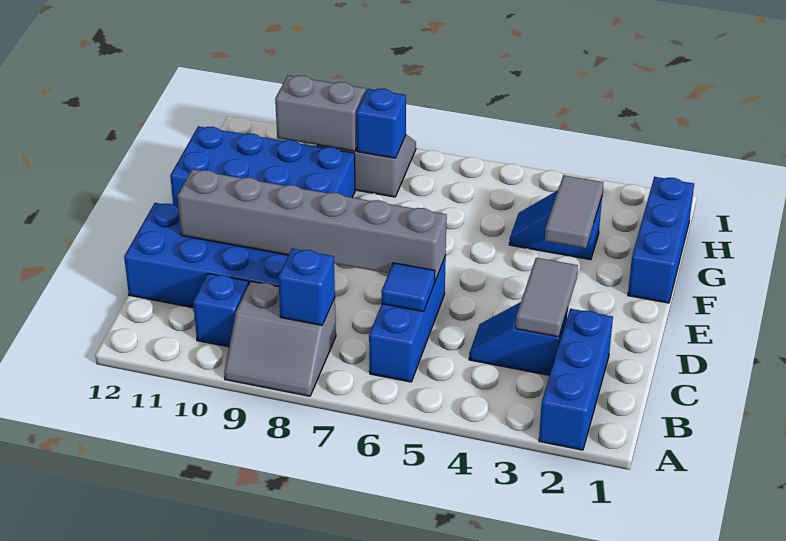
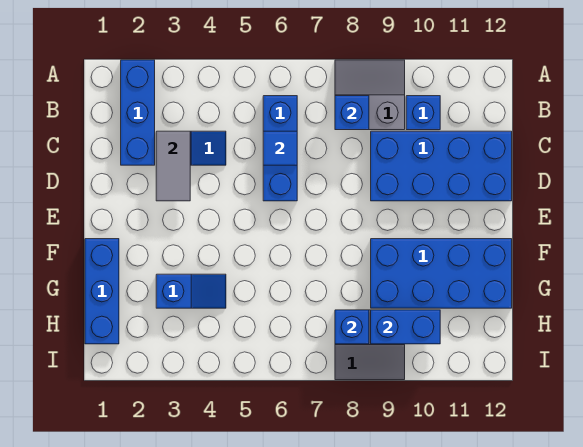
grey brick D6:D11 level 2 -> none
grey tile F3:G3 level 2 -> none
grey brick H9:H10 level 2 -> blue brick H9:H10 level 2

